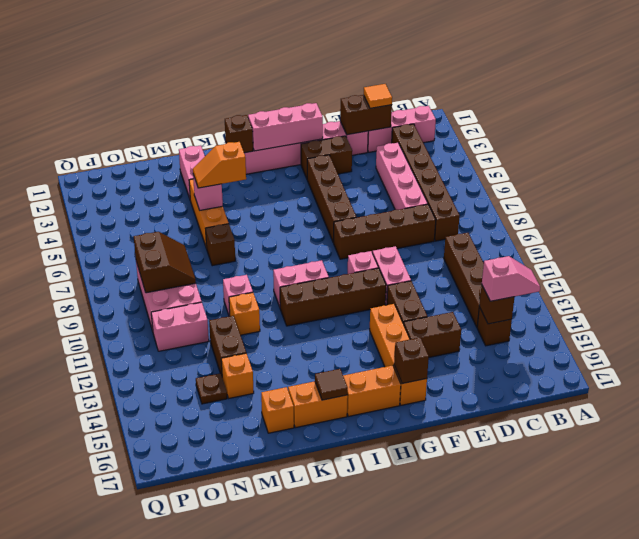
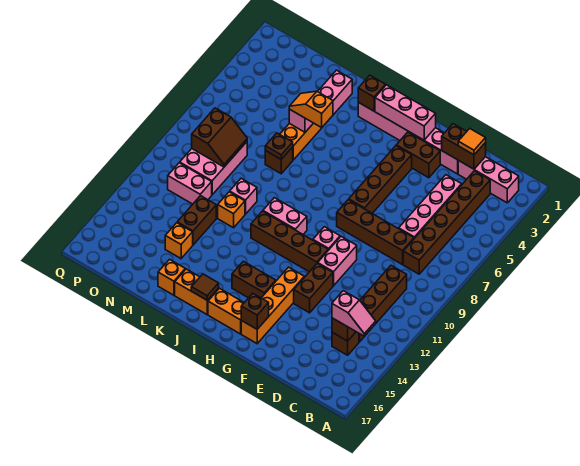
brown brick E14:F14 level 1 -> brown brick H14:I14 level 1
brown plate N14 level 1 -> brown plate L7 level 2

